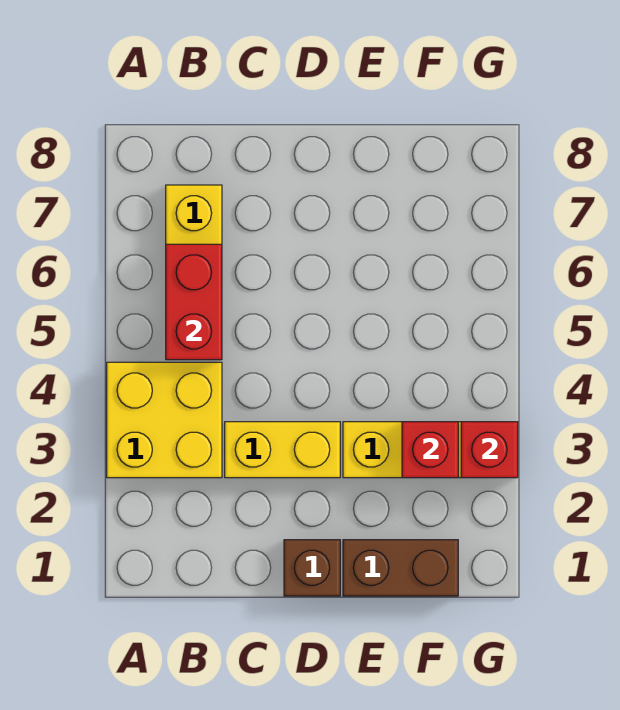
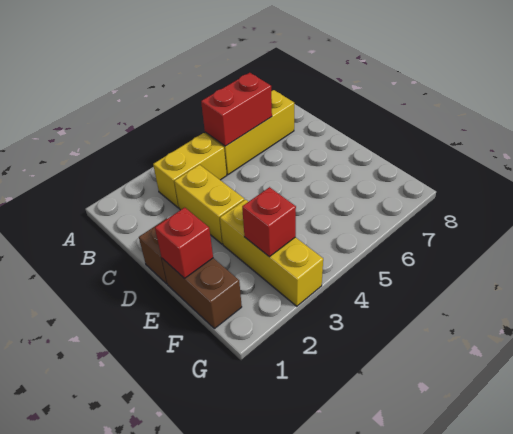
yellow brick A3:B4 level 1 -> yellow brick B3:B4 level 1
red brick G3 level 2 -> red brick E1 level 2

